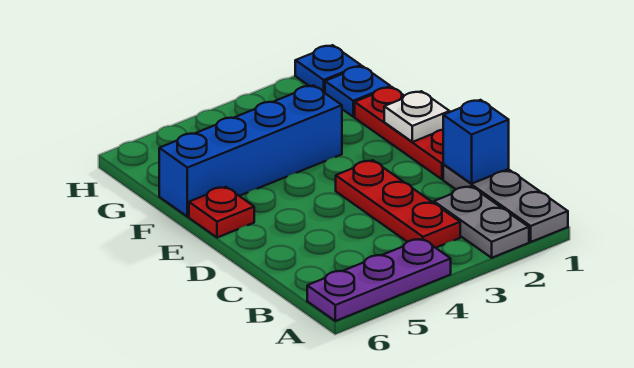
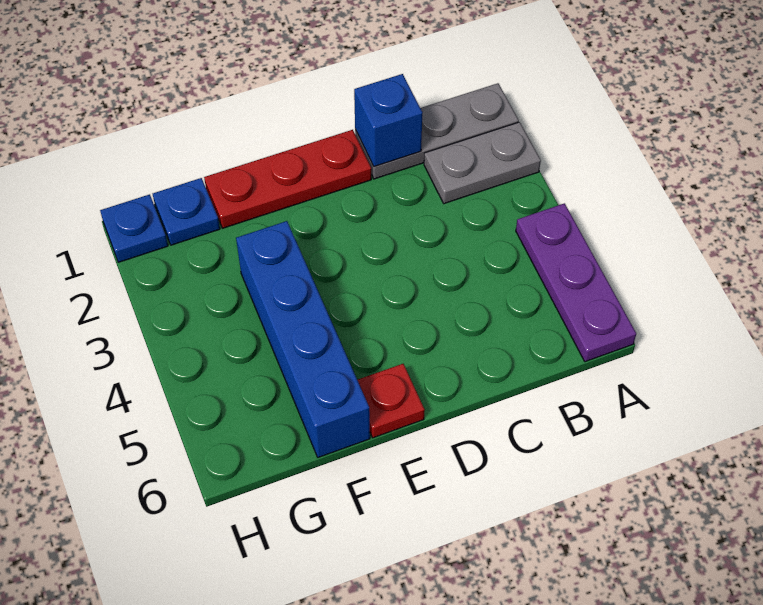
red plate B3:D3 level 1 -> none
white plate E1 level 2 -> none

